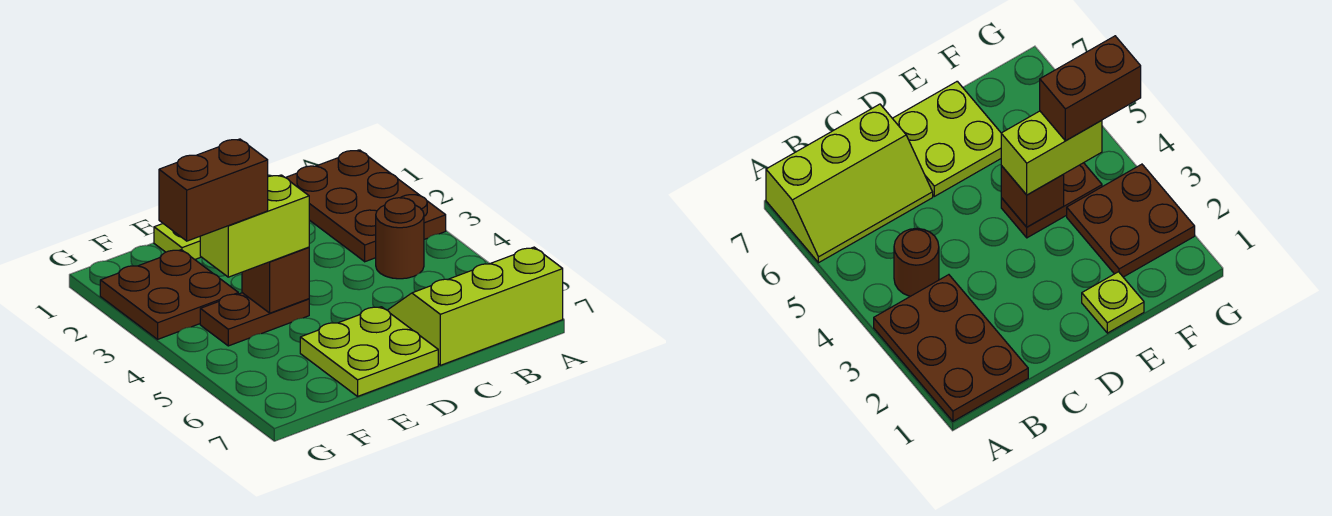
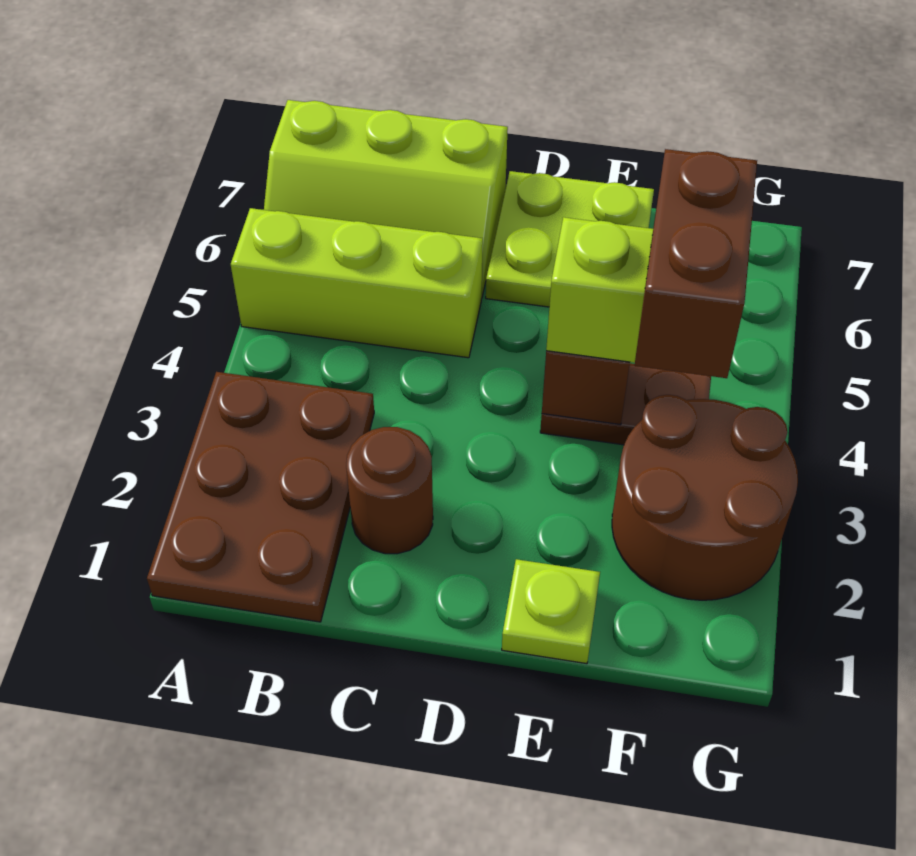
none -> lime brick A5:C5 level 1
brown round brick B4 level 1 -> brown round brick C2 level 1
brown plate F2:G3 level 1 -> brown round brick F2:G3 level 1
brown brick F4:G4 level 4 -> brown brick F3:F4 level 4

